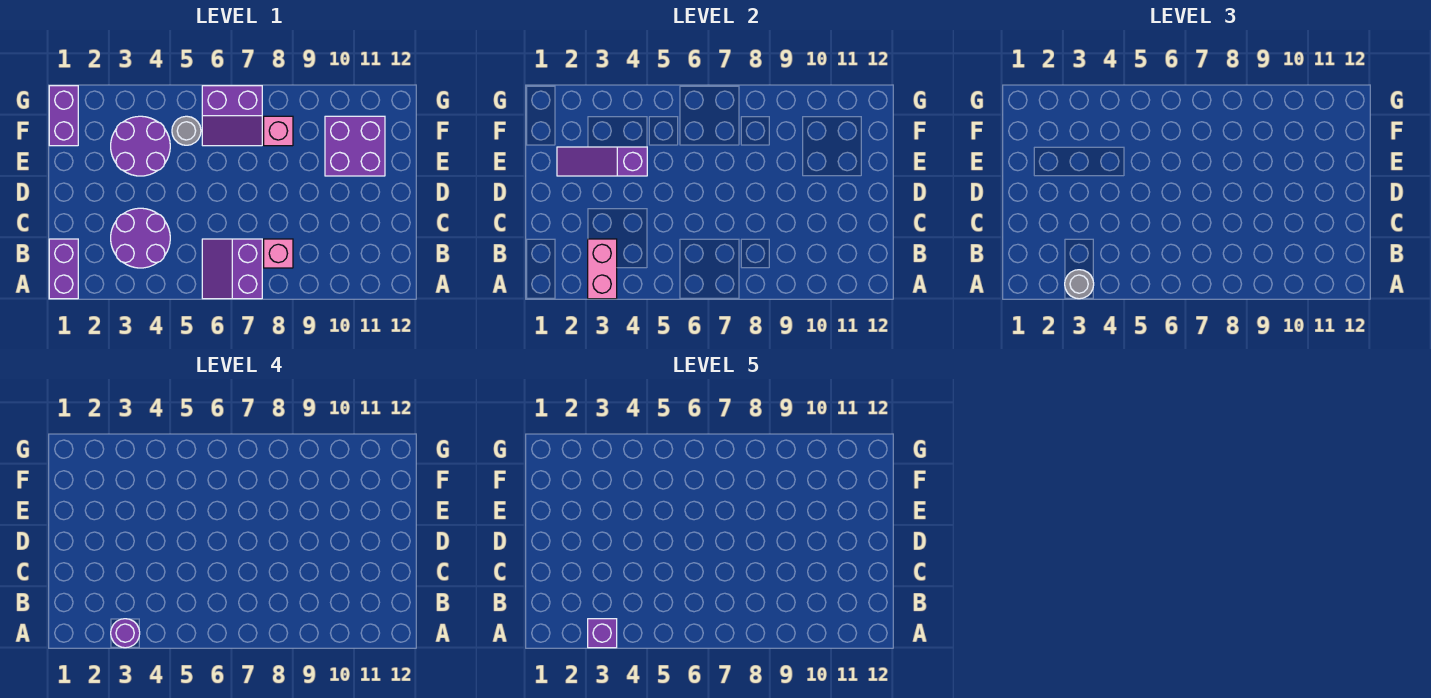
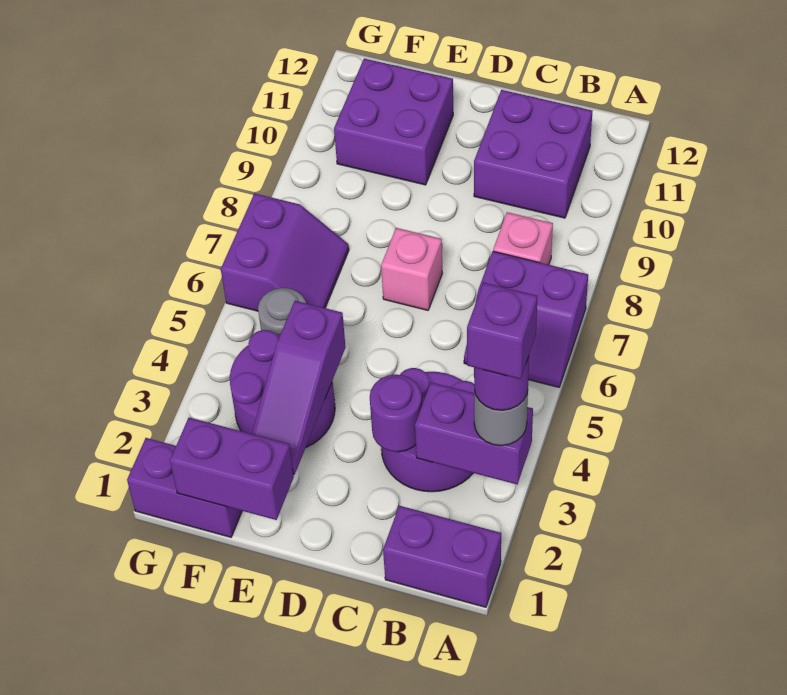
pink brick A3:B3 level 2 -> purple brick A3:B3 level 2
none -> purple brick B10:C11 level 1
none -> purple round brick C3 level 2
none -> purple brick E1:F1 level 2
pink brick F8 level 1 -> pink brick D7 level 1

